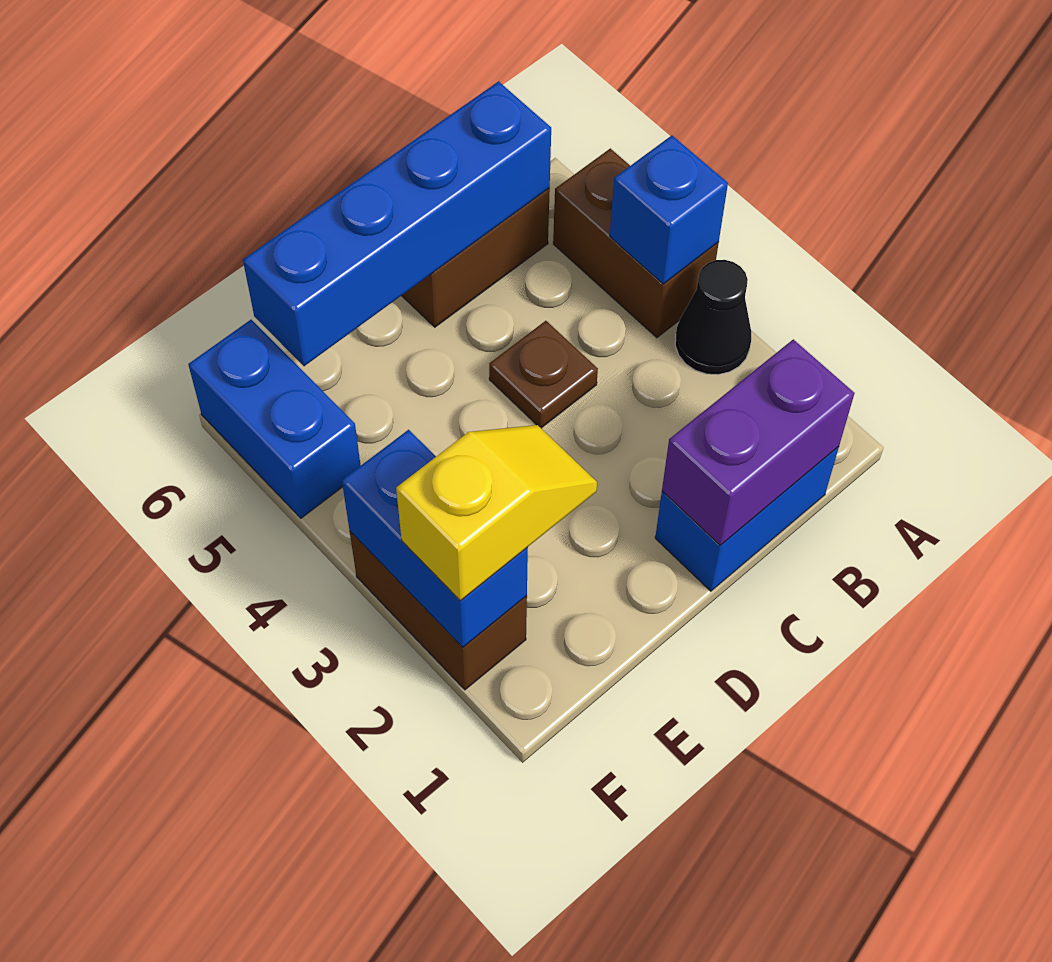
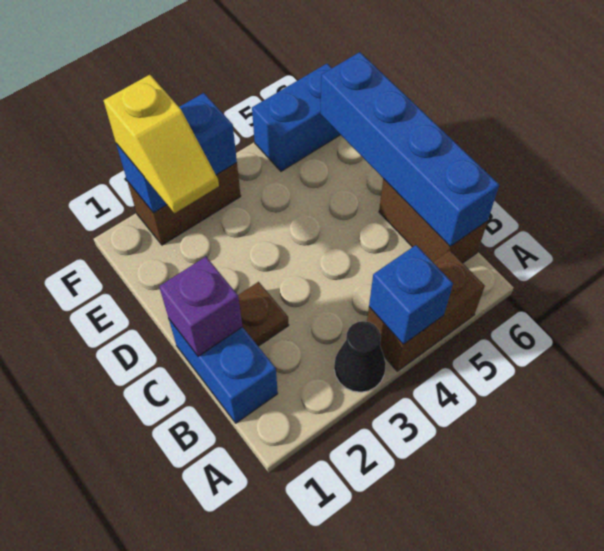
purple brick B1:C1 level 2 -> purple brick C1 level 2
brown plate C4 level 1 -> brown plate C2 level 1

